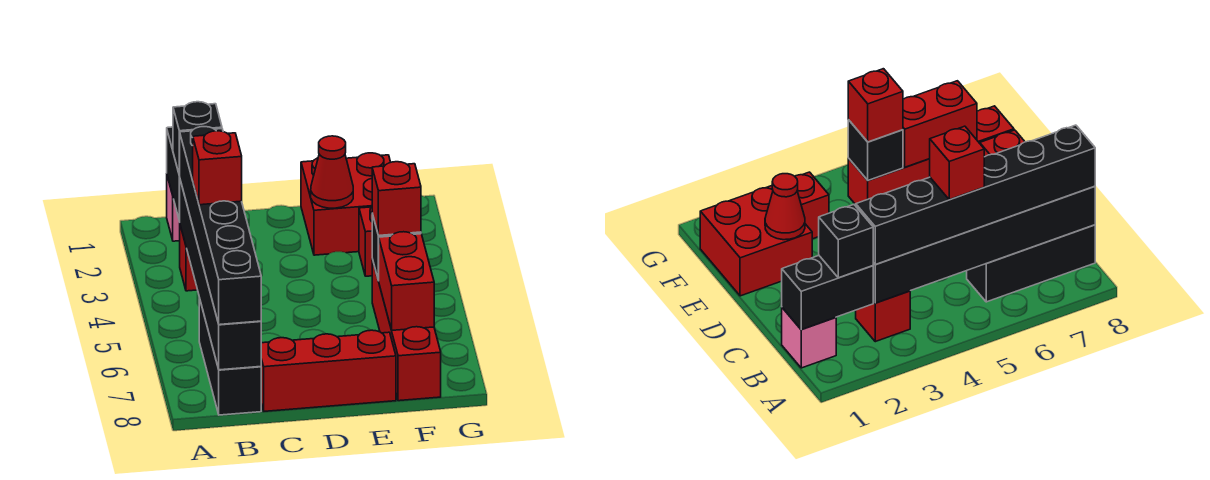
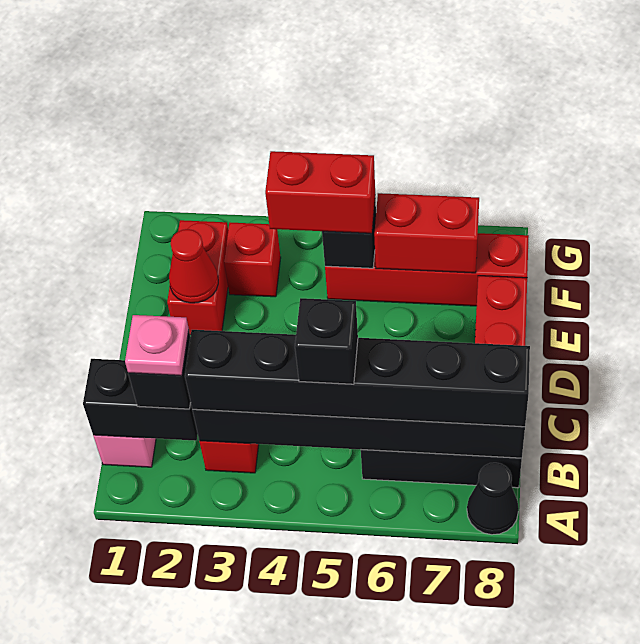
none -> black cone A8 level 1
none -> pink plate B2 level 4
red brick B5 level 4 -> black brick B5 level 4
red brick E1:F2 level 1 -> red brick E2:F2 level 1
red brick F5 level 3 -> red brick F4:F5 level 3

